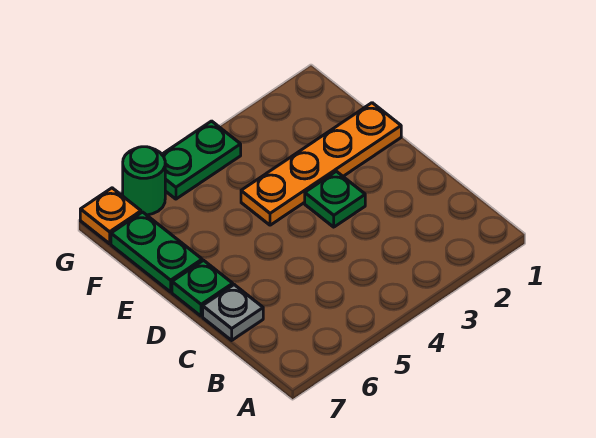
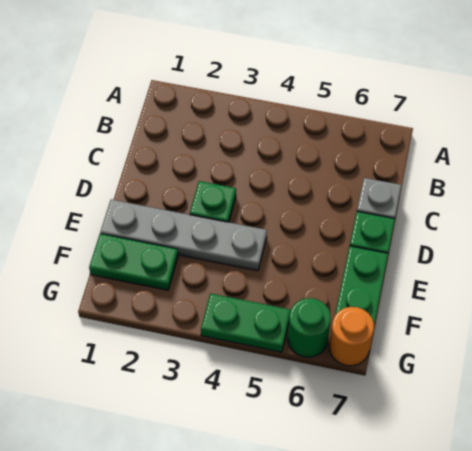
orange plate E1:E4 level 1 -> grey plate E1:E4 level 1
none -> green plate F1:F2 level 1
orange plate G7 level 1 -> orange round brick G7 level 1

